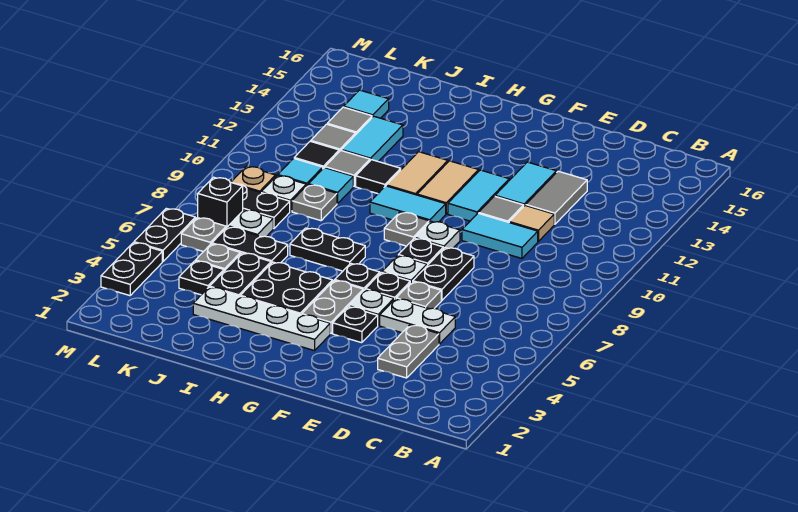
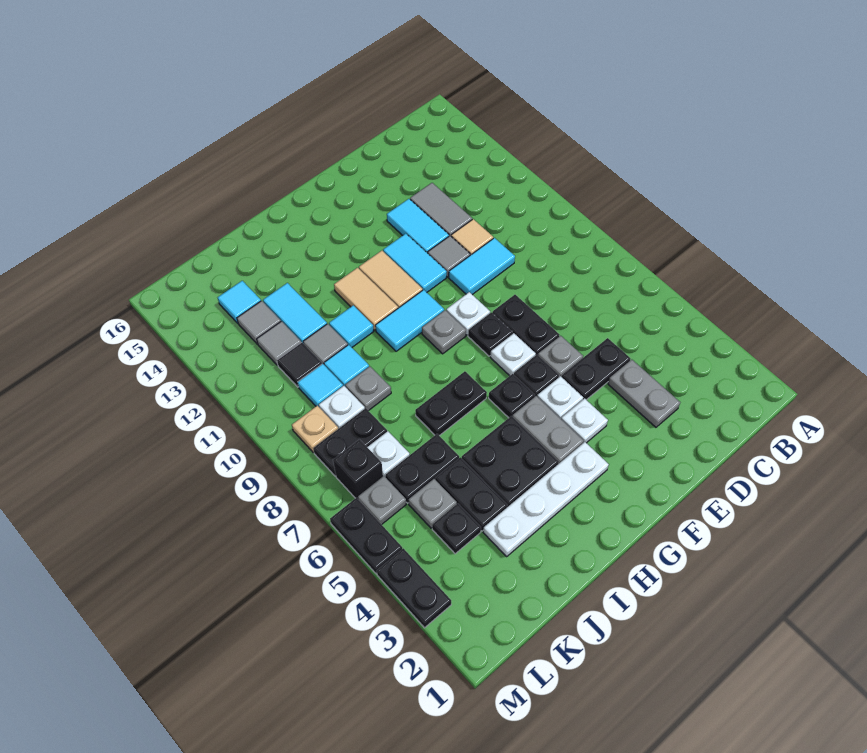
white plate D5:E5 level 1 -> black plate D5:E5 level 1
black plate F4 level 1 -> white plate F4 level 1
black tile I11 level 1 -> cyan tile I11 level 1

